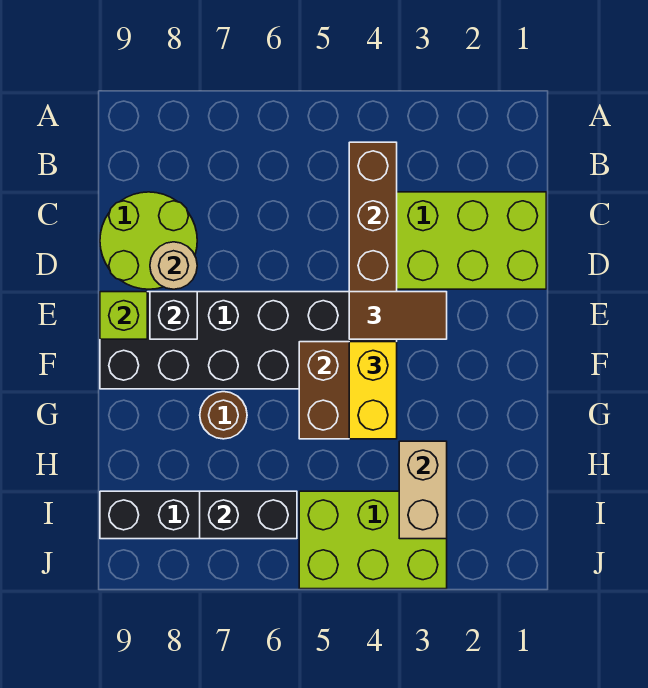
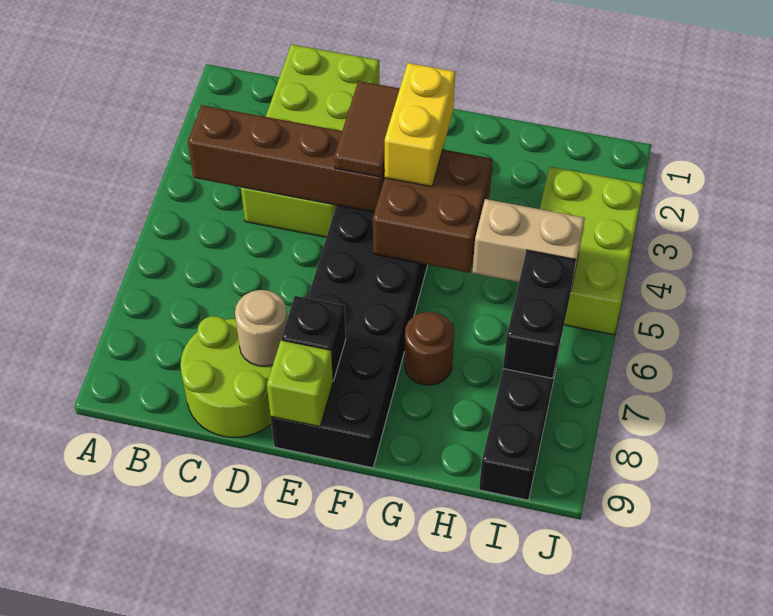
yellow brick F4:G4 level 3 -> yellow brick F3:F4 level 3
tan brick H3:I3 level 2 -> tan brick H5:I5 level 2

